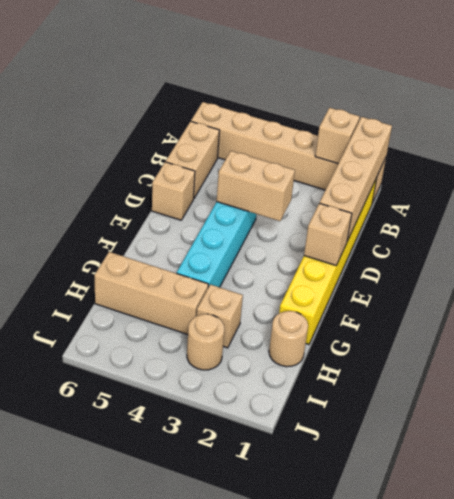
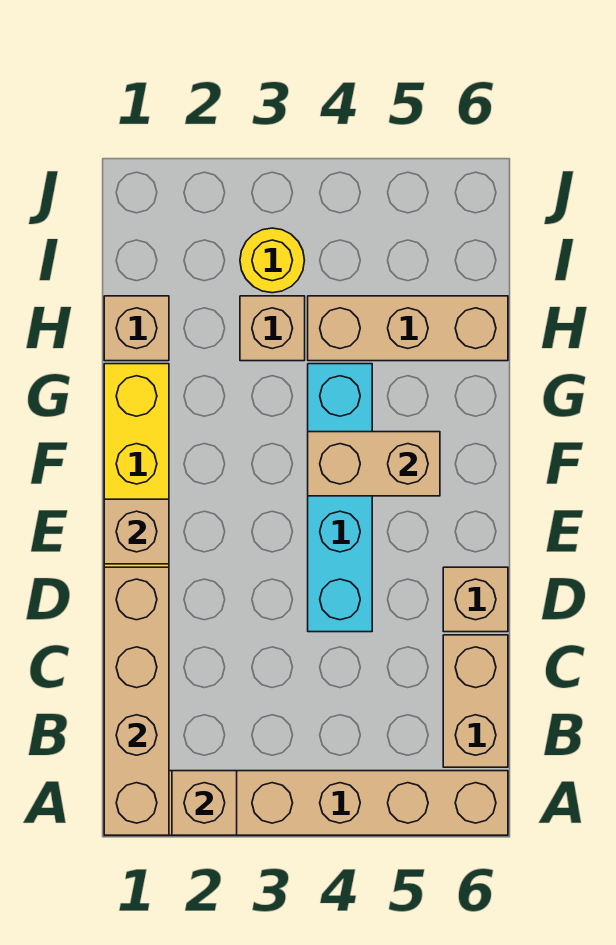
tan brick D3:D4 level 2 -> tan brick F4:F5 level 2
tan round brick H1 level 1 -> tan brick H1 level 1
tan round brick I3 level 1 -> yellow round brick I3 level 1

